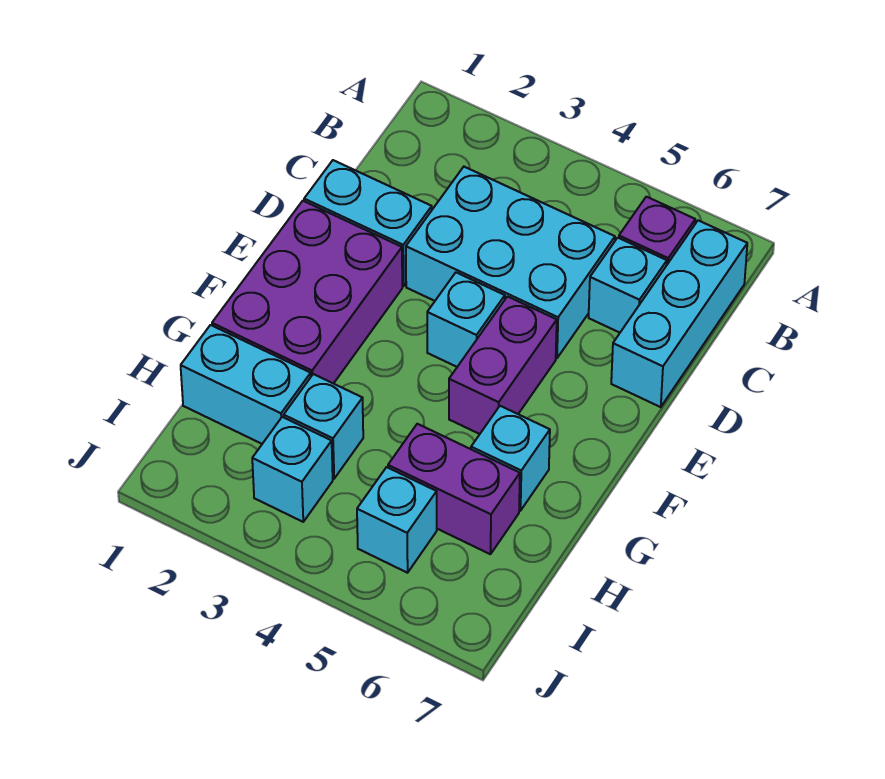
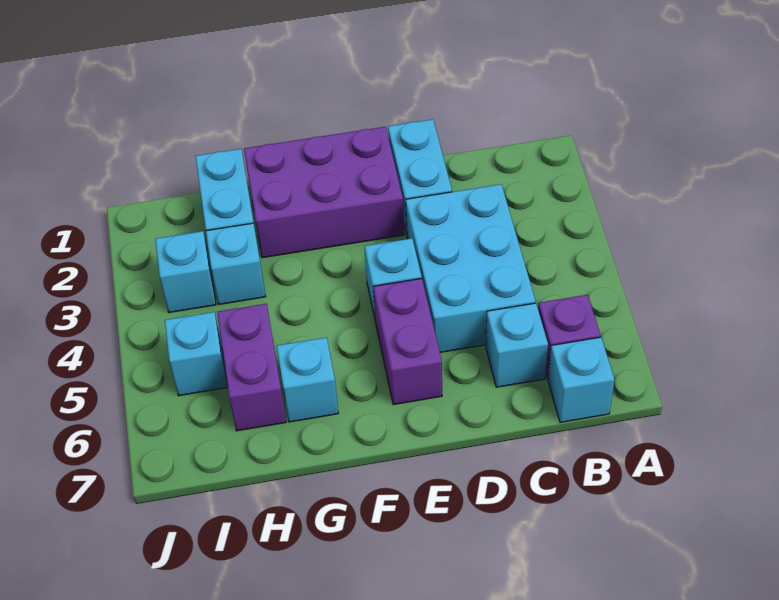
cyan brick B7:D7 level 1 -> cyan brick B7 level 1
purple brick E5:F5 level 1 -> purple brick E5:E6 level 1

